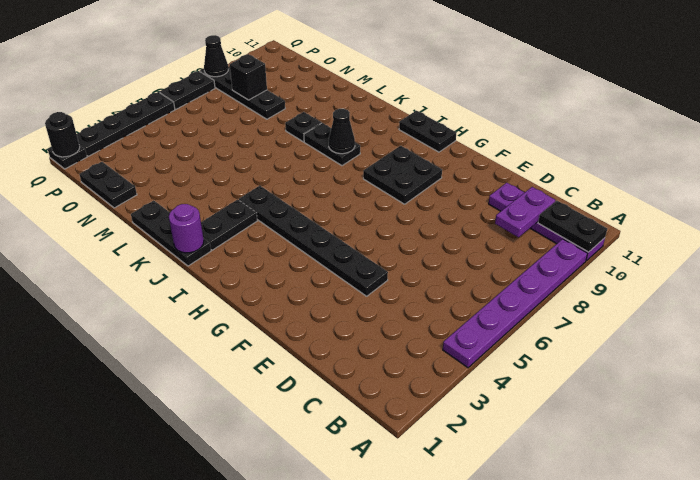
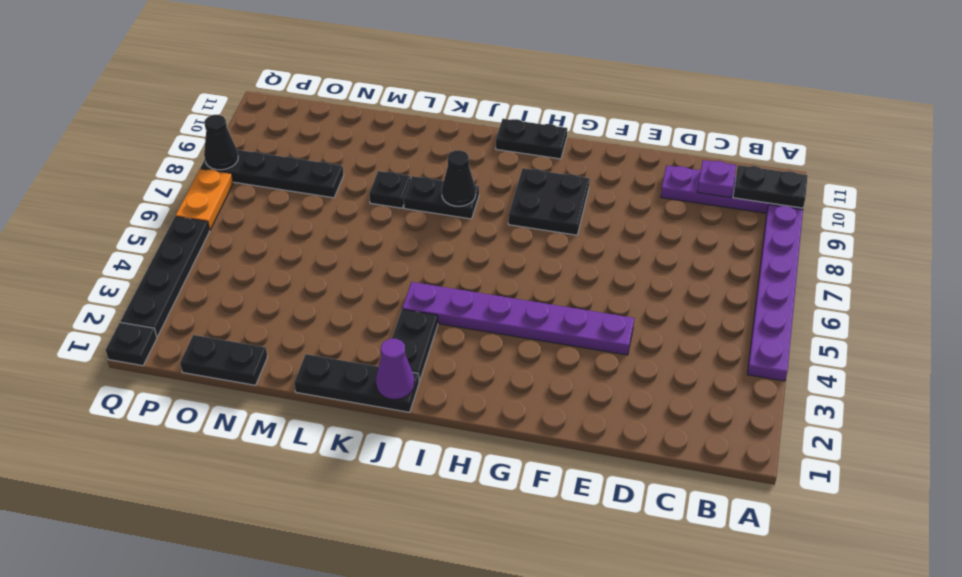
purple plate C9:C10 level 2 -> purple plate C10 level 2
black plate E4:J4 level 1 -> purple plate E4:J4 level 1
purple round brick J1 level 2 -> purple cone J1 level 2
black brick O8 level 2 -> none
black round brick Q1 level 2 -> none
black plate Q6:Q7 level 1 -> orange plate Q6:Q7 level 1

